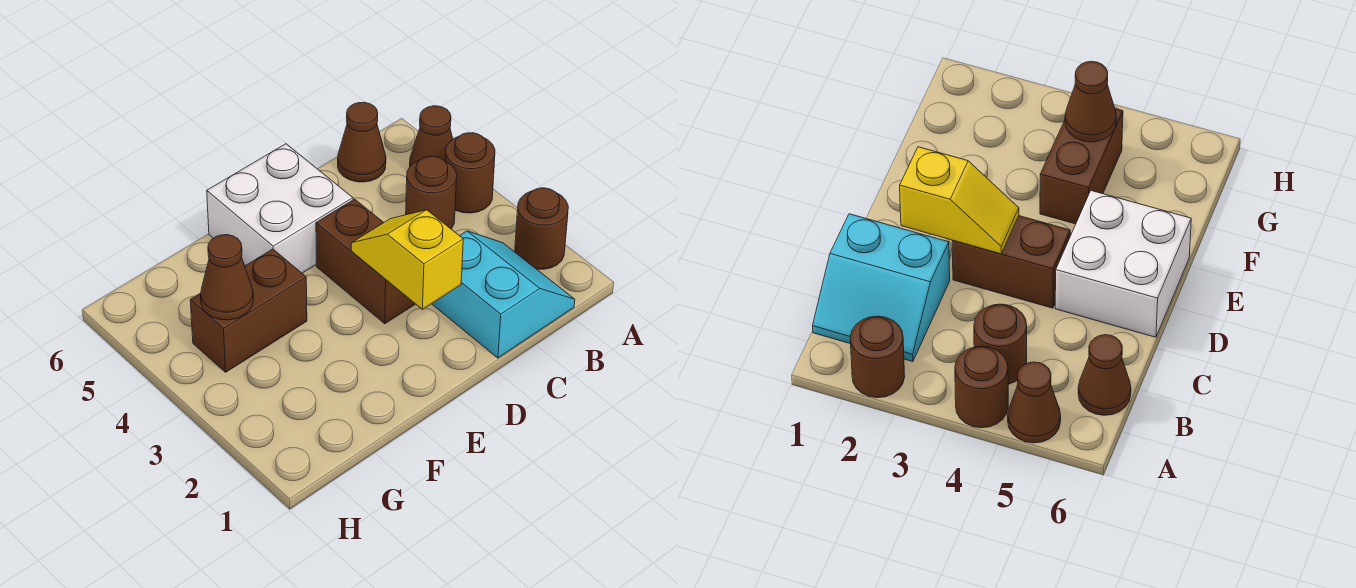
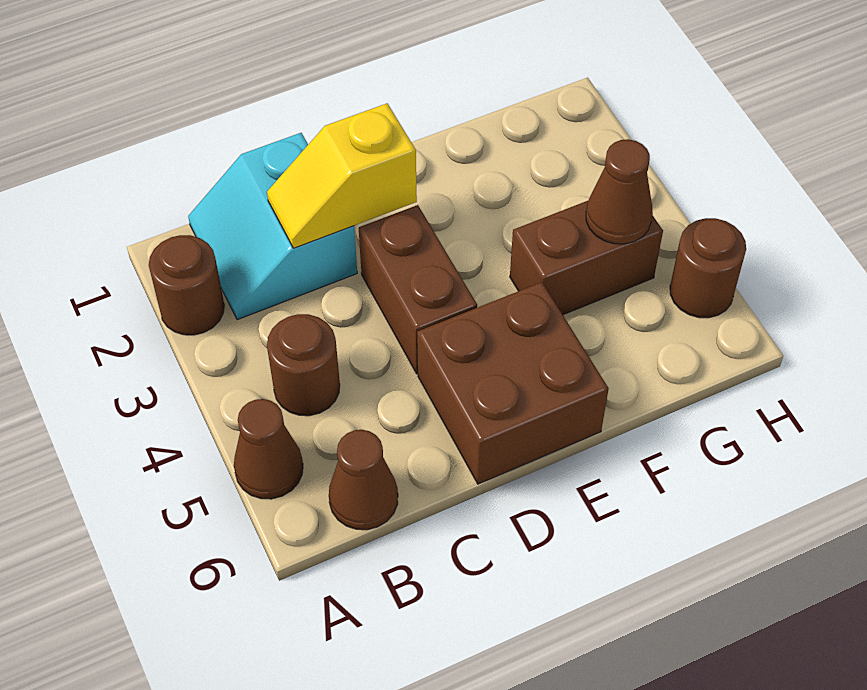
brown round brick A4 level 1 -> brown round brick H5 level 1
yellow slope D2:D3 level 2 top 2 -> yellow slope C2:D2 level 2 top D
white brick D5:E6 level 1 -> brown brick D5:E6 level 1

